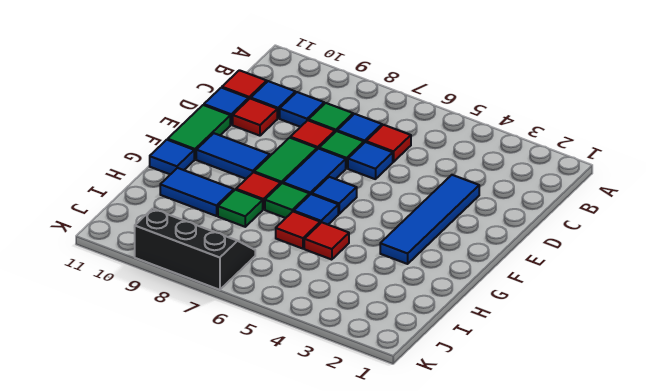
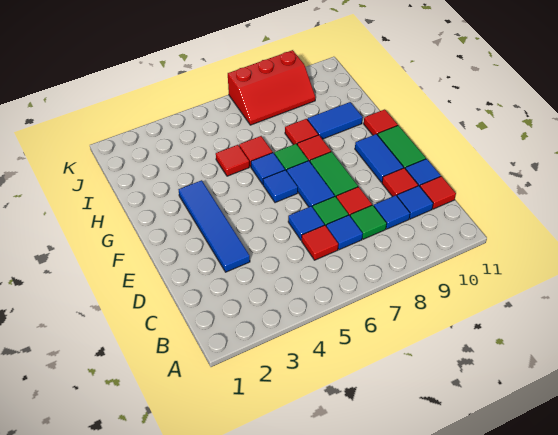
blue tile F9:F10 level 1 -> blue tile E10:F10 level 1
blue tile G11 level 1 -> red tile G11 level 1
green tile H8 level 1 -> red tile H8 level 1
black slope J7:K9 level 1 top K -> red slope J7:K9 level 1 top K

